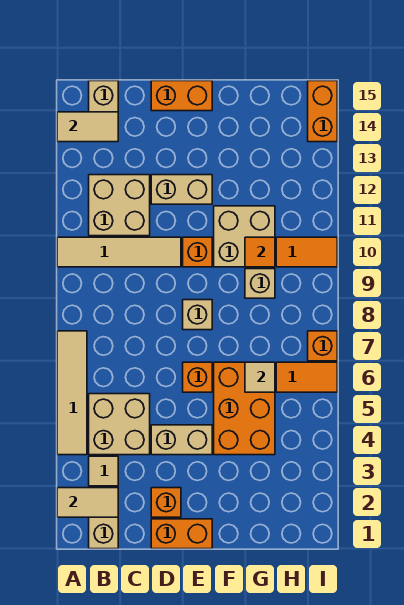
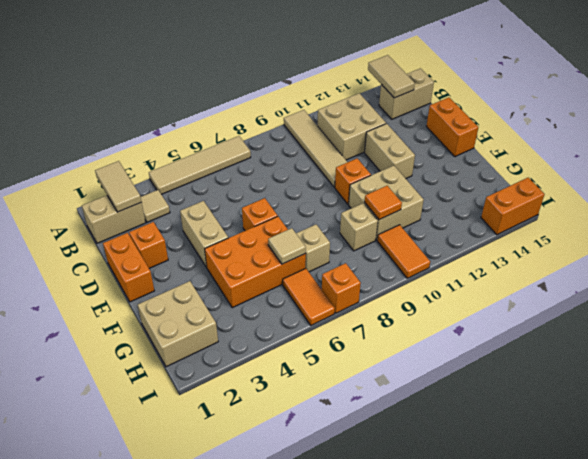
tan brick B4:C5 level 1 -> tan brick G1:H2 level 1
tan brick E8 level 1 -> tan brick G7 level 1

